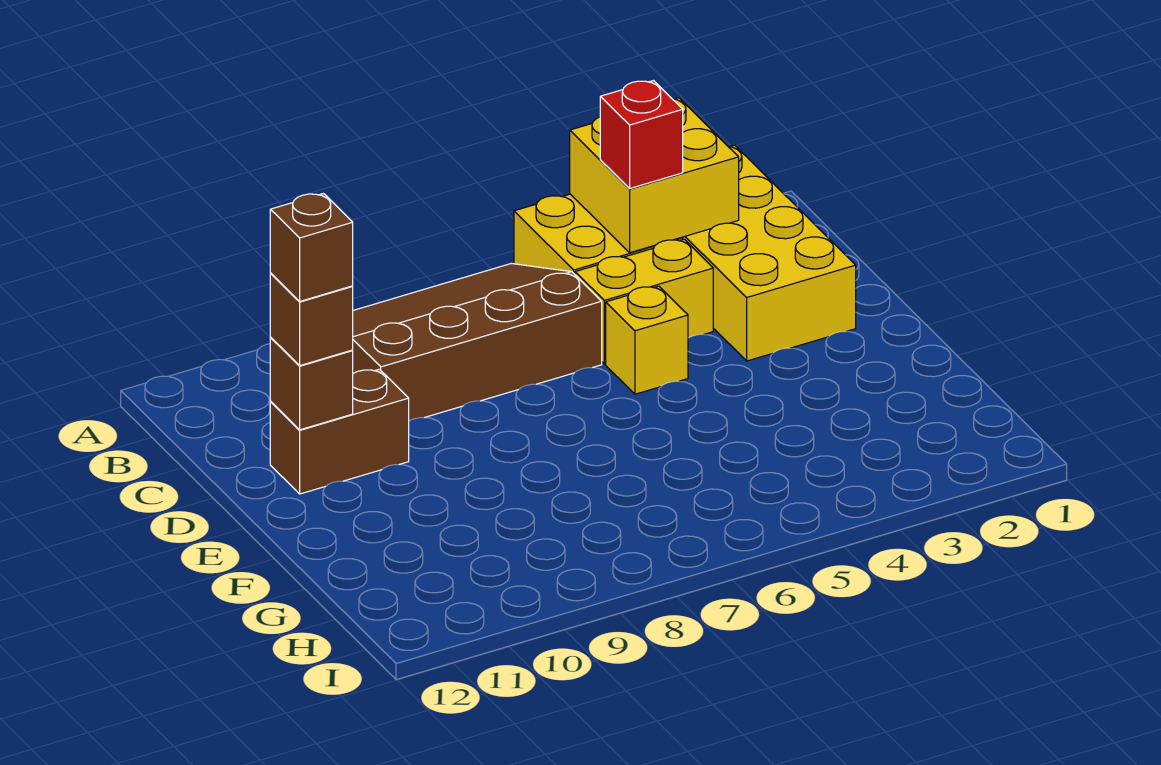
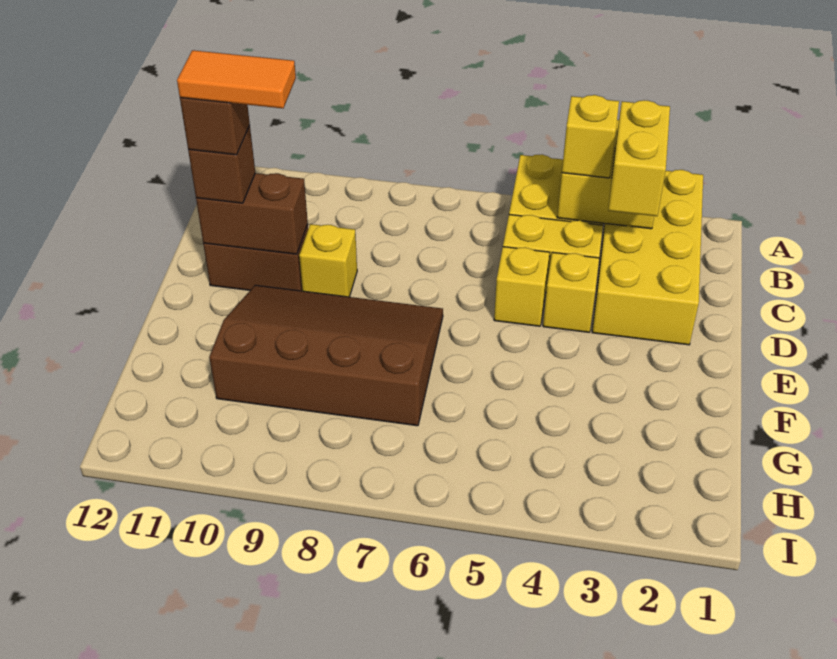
brown slope A6:C9 level 1 top C -> brown slope E7:G10 level 1 top G
none -> yellow brick B3:C3 level 3
red brick B4 level 3 -> yellow brick B4 level 3
none -> yellow brick D4 level 1
none -> yellow brick D9 level 1
none -> orange tile D10:D11 level 5
brown brick D11 level 2 -> brown brick D10:D11 level 2

